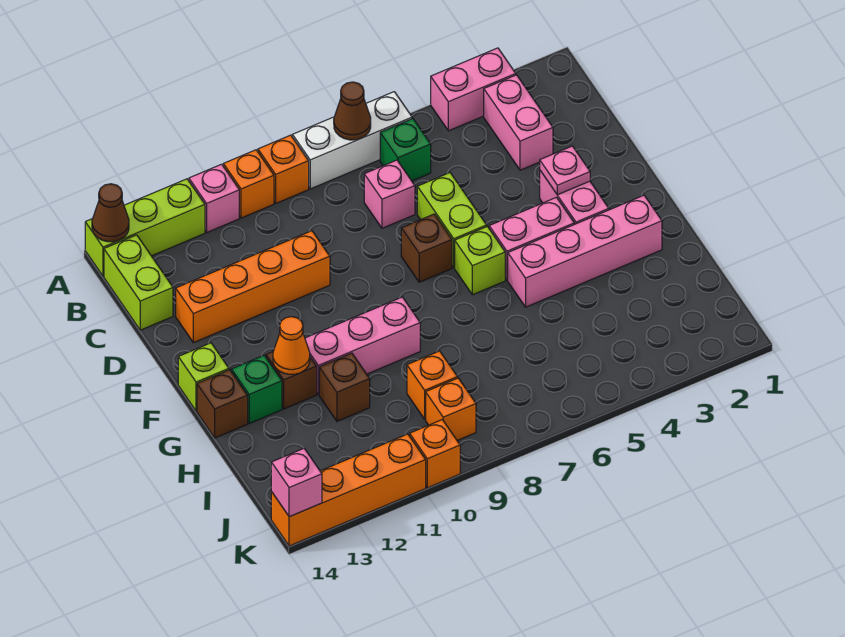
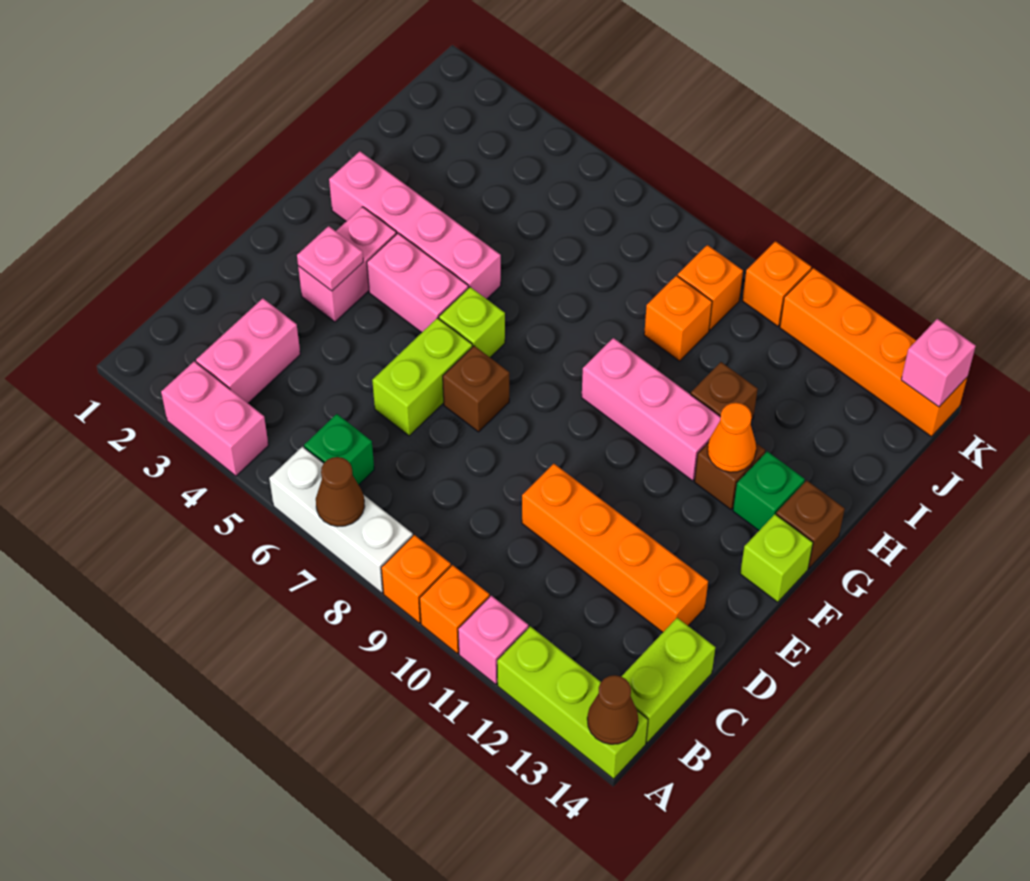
pink brick C7 level 1 -> none

